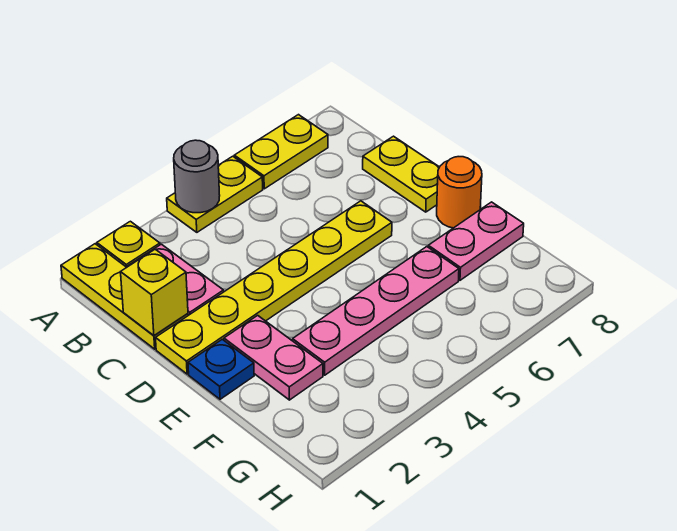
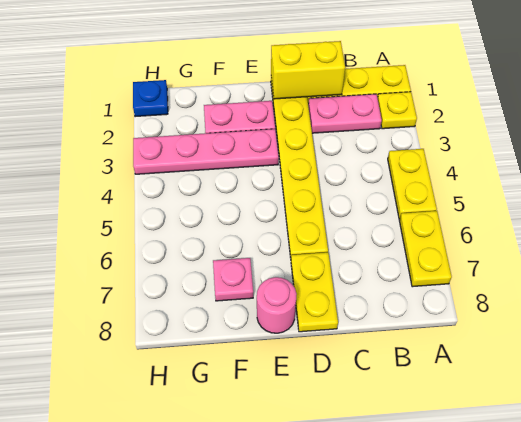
grey round brick A4 level 2 -> none
yellow brick C1 level 2 -> yellow brick C1:D1 level 2
yellow plate C8:D8 level 1 -> yellow plate D7:D8 level 1
blue plate E1 level 1 -> blue plate H1 level 1
orange round brick E8 level 1 -> pink round brick E8 level 1
pink plate F3:F6 level 1 -> pink plate E3:H3 level 1
pink plate F7:F8 level 1 -> pink plate F7 level 1

